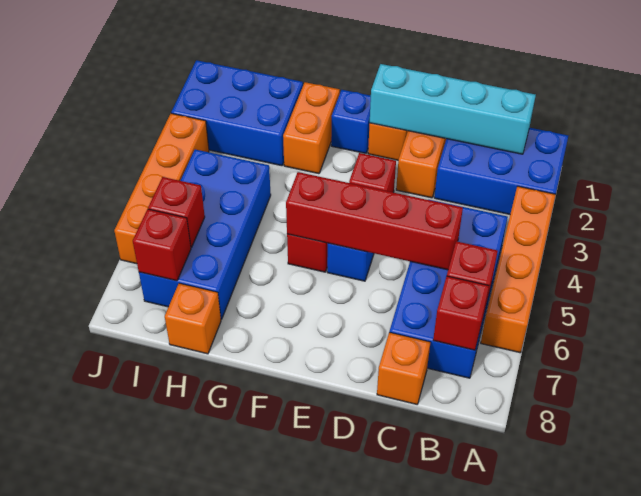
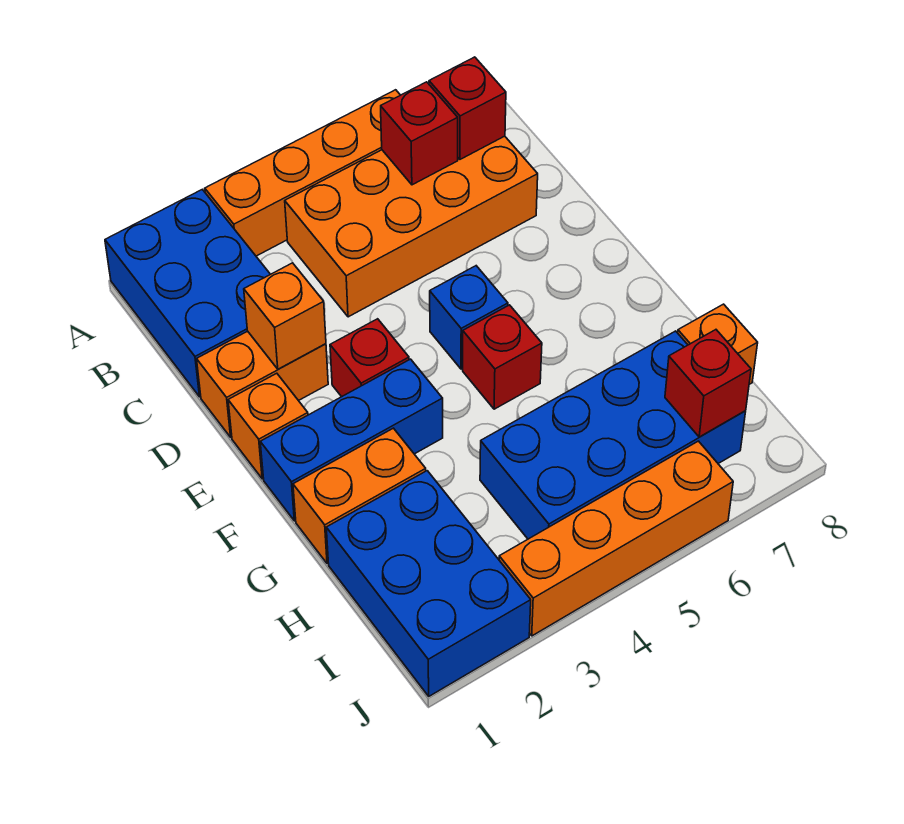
cyan brick B1:E1 level 2 -> none
blue brick B4:C7 level 1 -> orange brick B4:C7 level 1
red brick C5:F5 level 2 -> none
orange brick C8 level 1 -> orange brick D2 level 2
blue brick F1 level 1 -> blue brick F1:F3 level 1
red brick I6 level 2 -> none

